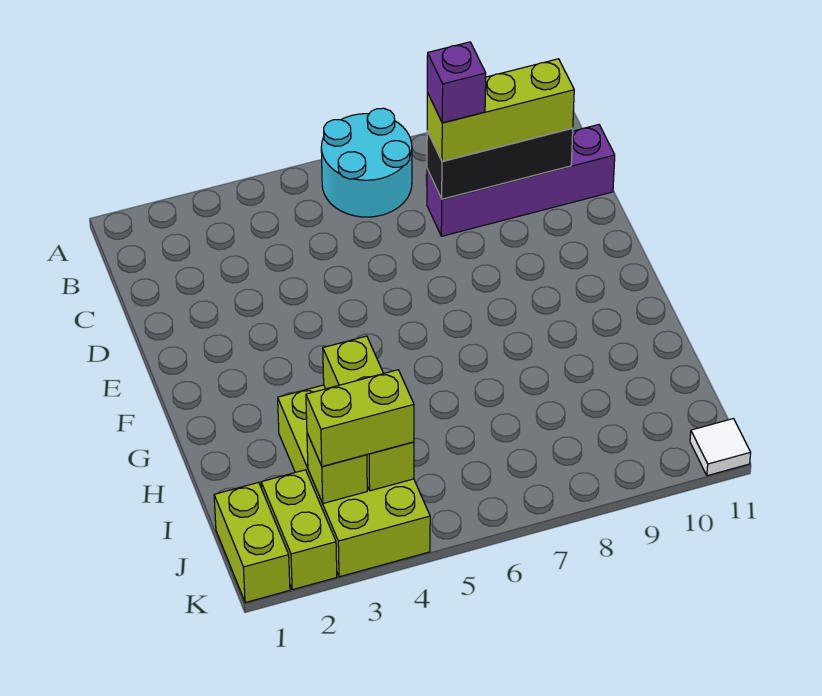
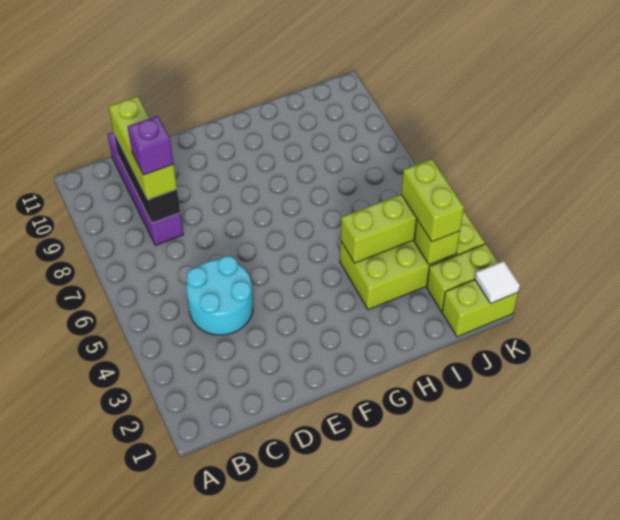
cyan round brick A6:B7 level 1 -> cyan round brick C4:D5 level 1
white tile K11 level 1 -> white tile K1 level 2

